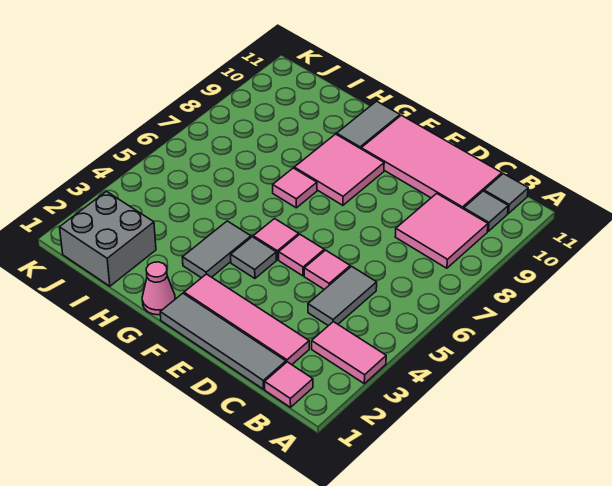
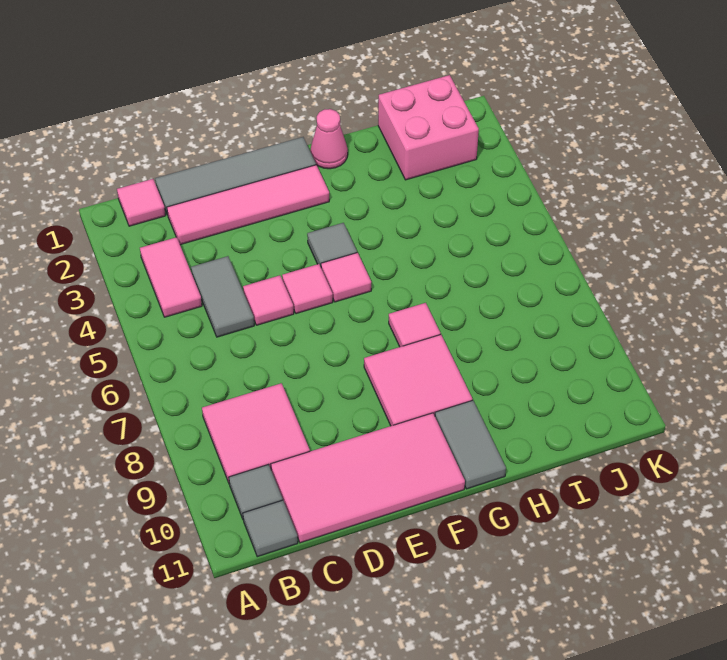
pink tile A3:B3 level 1 -> pink tile B3:B4 level 1
grey tile G3:G4 level 1 -> none
grey brick I1:J2 level 1 -> pink brick I1:J2 level 1

